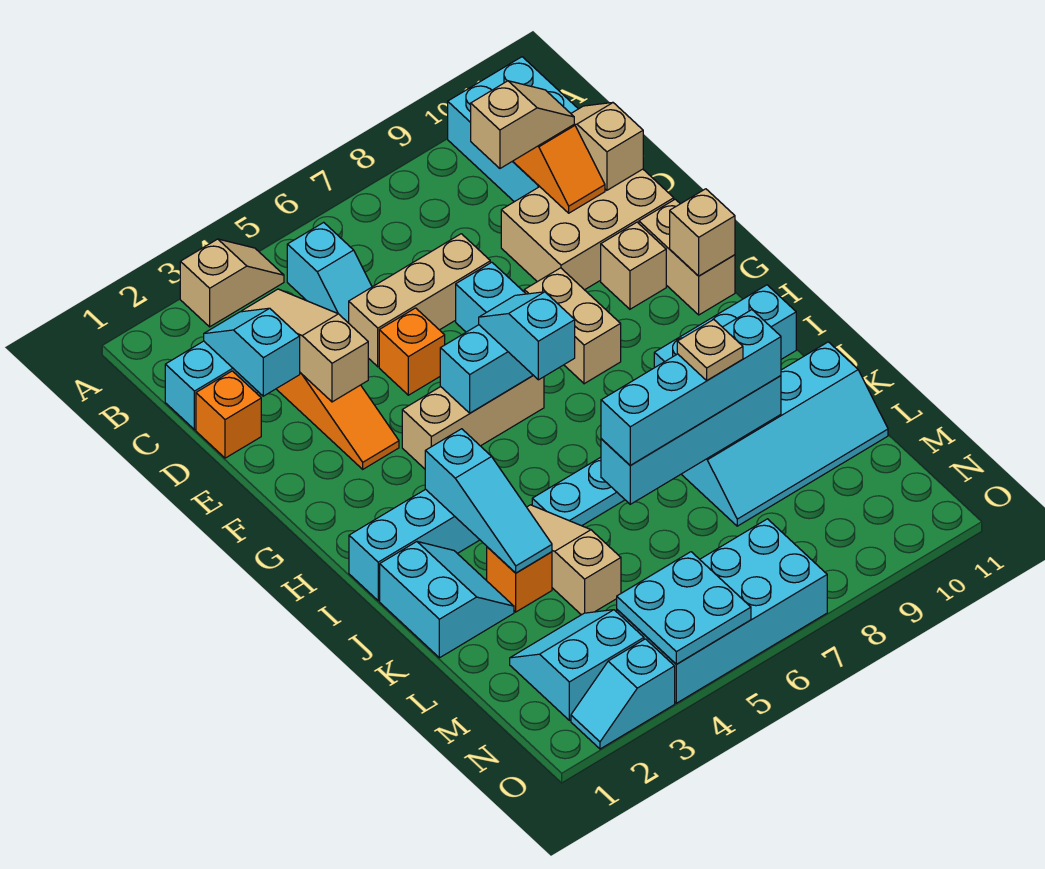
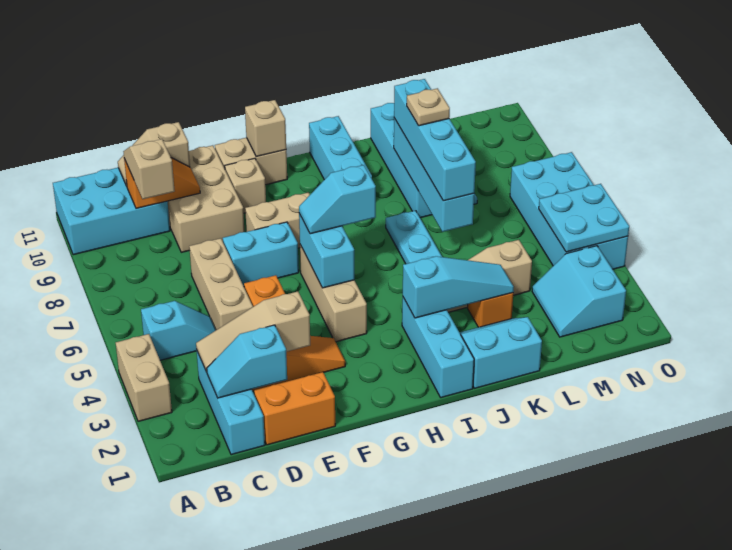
tan slope A3:A4 level 1 top 3 -> tan brick A3:A4 level 1
orange brick D1 level 1 -> orange brick D1:E1 level 1
cyan slope O2:O3 level 1 top 3 -> none

